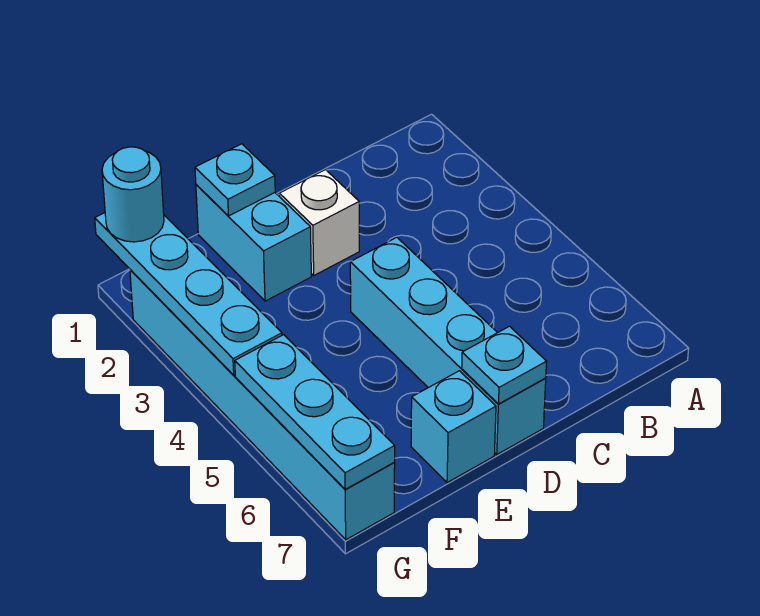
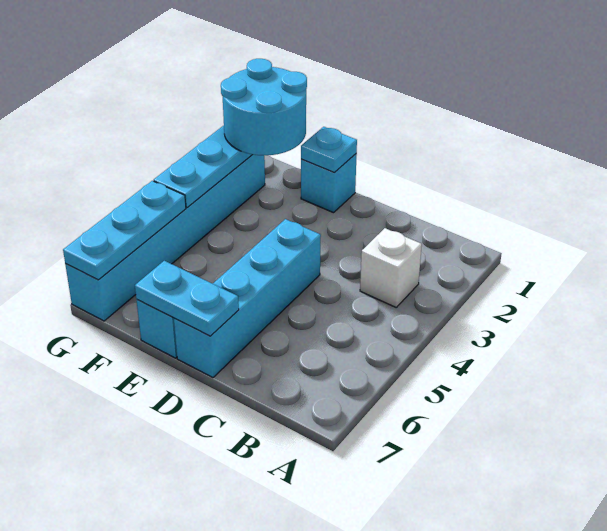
white brick D2 level 1 -> white brick B3 level 1
cyan plate D7 level 2 -> cyan plate D7:E7 level 2
cyan brick E1:E2 level 1 -> cyan brick E1 level 1
cyan round brick G1 level 3 -> cyan round brick F1:G2 level 3

